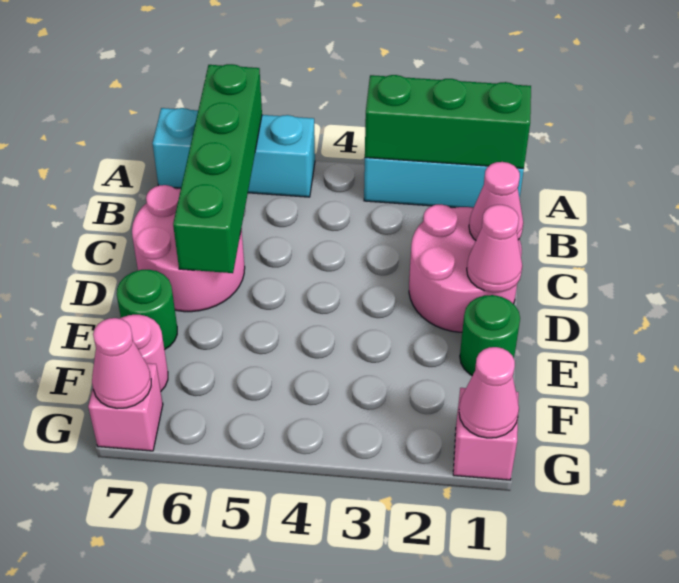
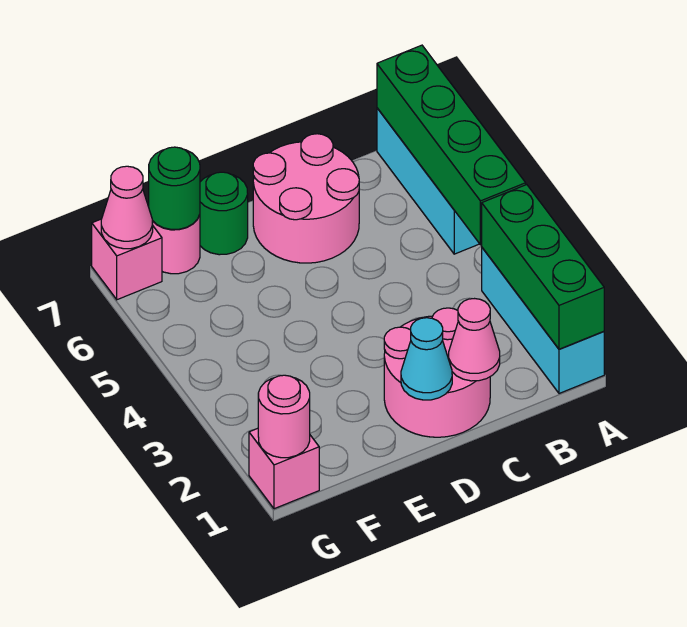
green brick A6:D6 level 2 -> green brick A4:A7 level 2
pink cone D1 level 2 -> cyan cone D1 level 2
green round brick E1 level 1 -> green round brick F7 level 2
pink cone G1 level 2 -> pink round brick G1 level 2

